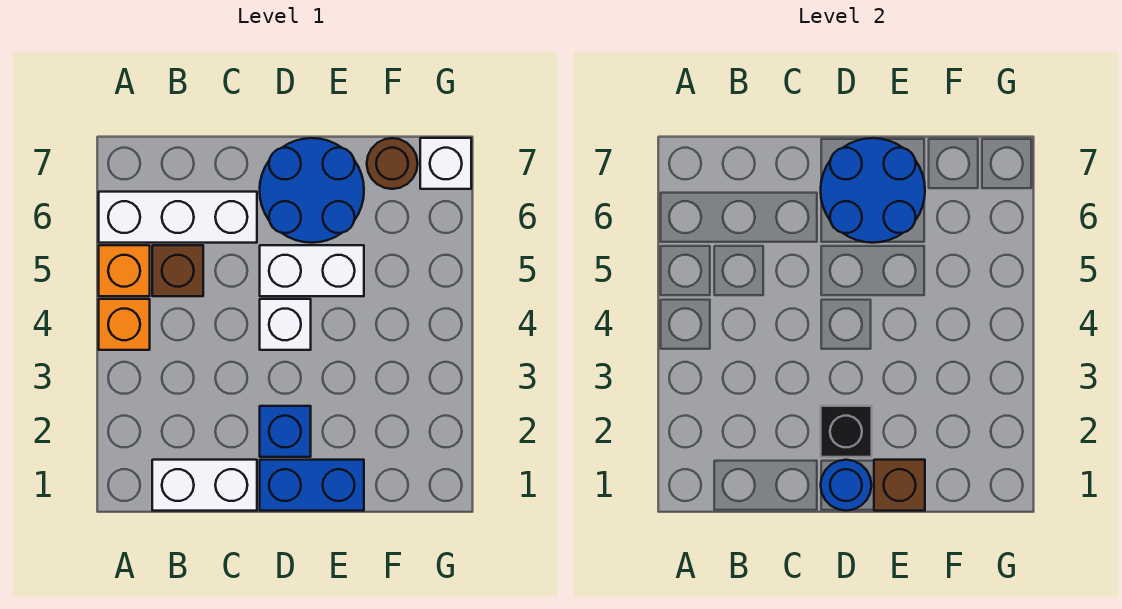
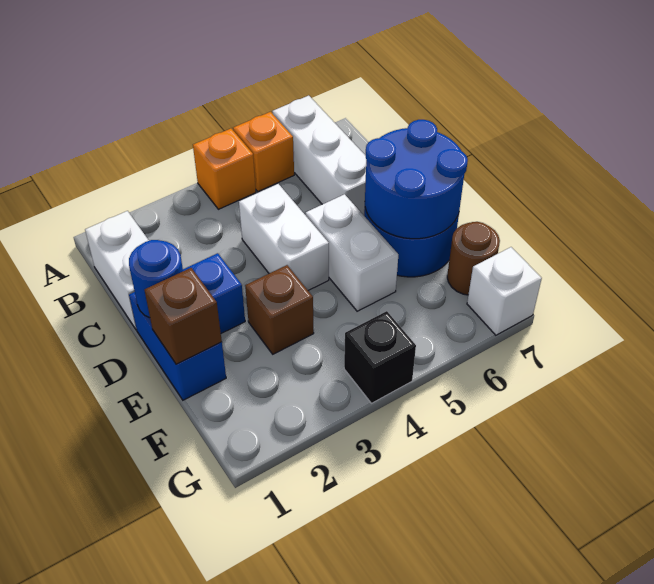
brown brick B5 level 1 -> brown brick E3 level 1
black brick D2 level 2 -> black brick G4 level 1
white brick D4 level 1 -> white brick C4:D4 level 1

